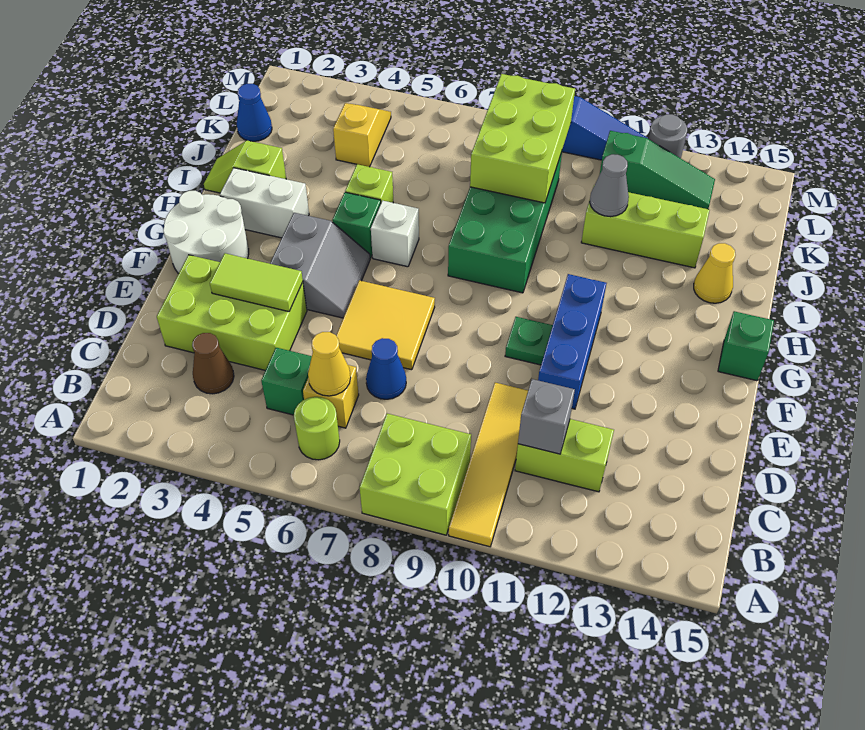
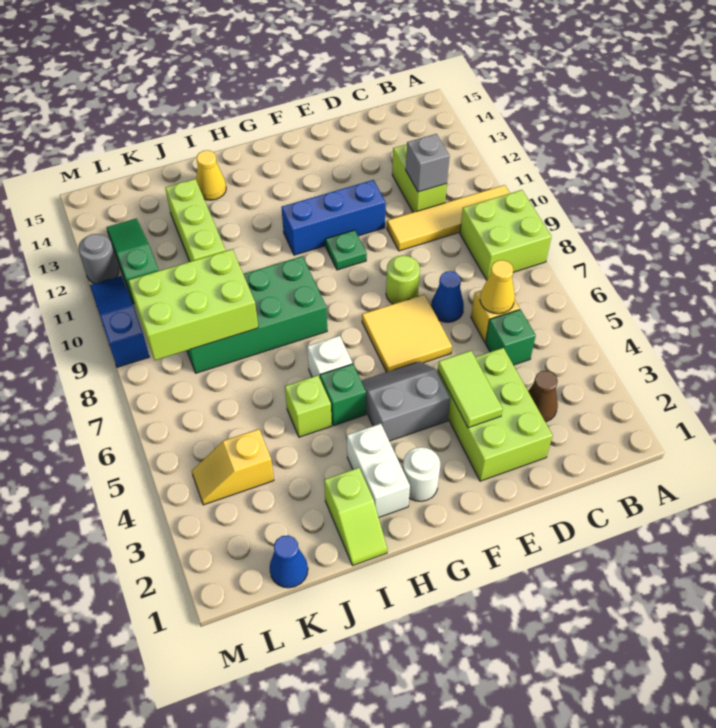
lime round brick B6 level 1 -> lime round brick E8 level 1
white round brick F1:G2 level 1 -> white round brick G2 level 1
green brick G15 level 1 -> none
grey cone J11 level 2 -> none

